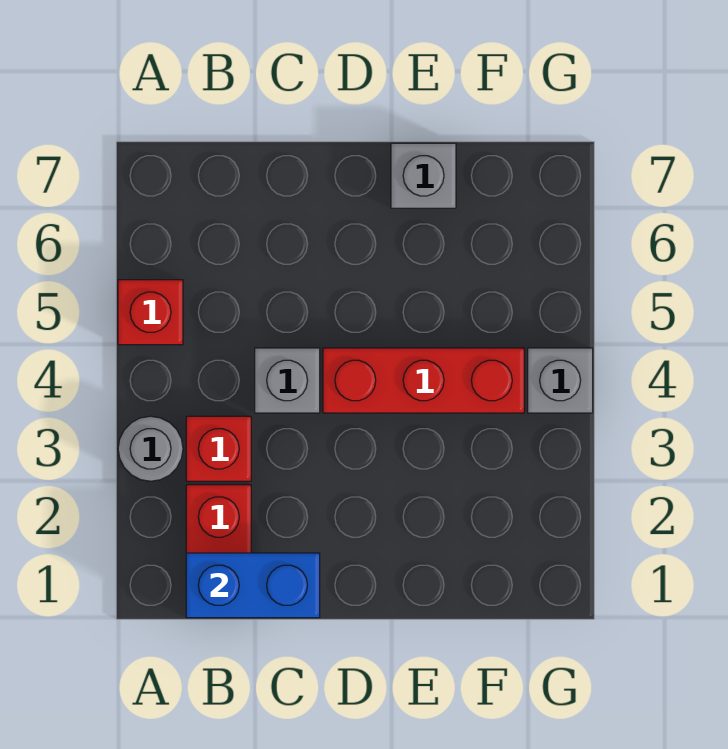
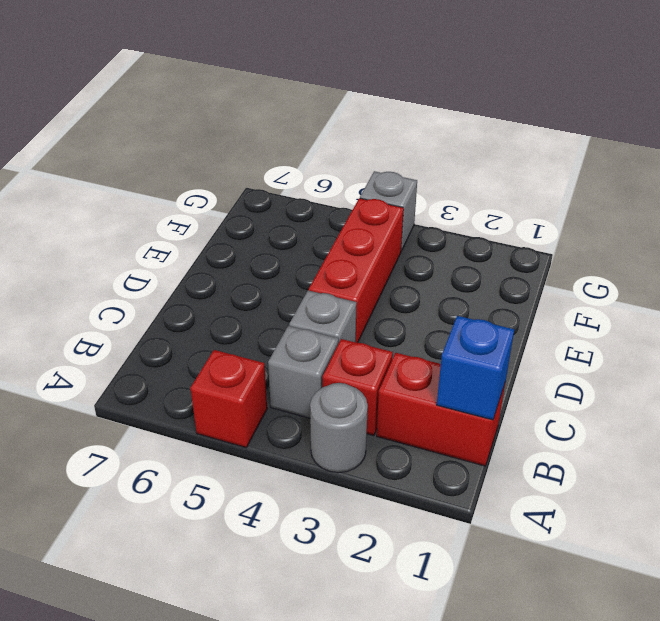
blue brick B1:C1 level 2 -> blue brick B1 level 2
grey brick E7 level 1 -> grey brick B4 level 1

